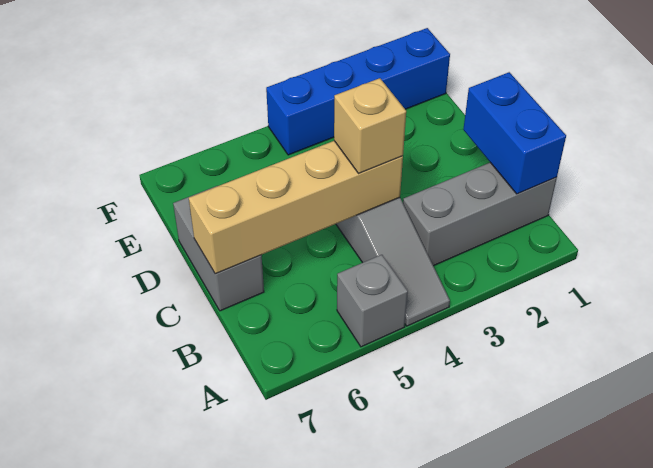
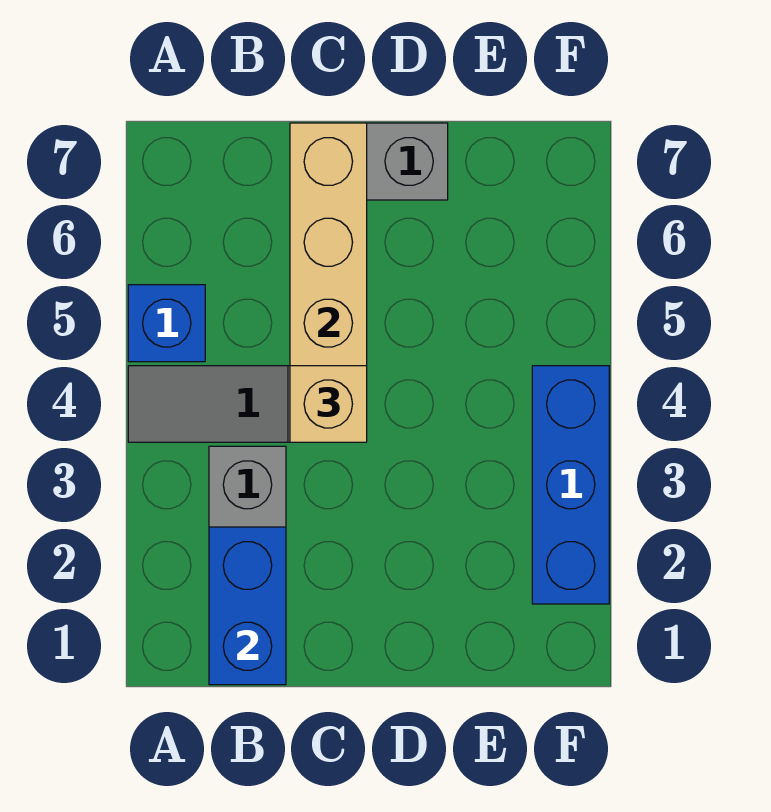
grey brick A5 level 1 -> blue brick A5 level 1
blue brick B1:C1 level 2 -> blue brick B1:B2 level 2
blue brick F1:F4 level 1 -> blue brick F2:F4 level 1

